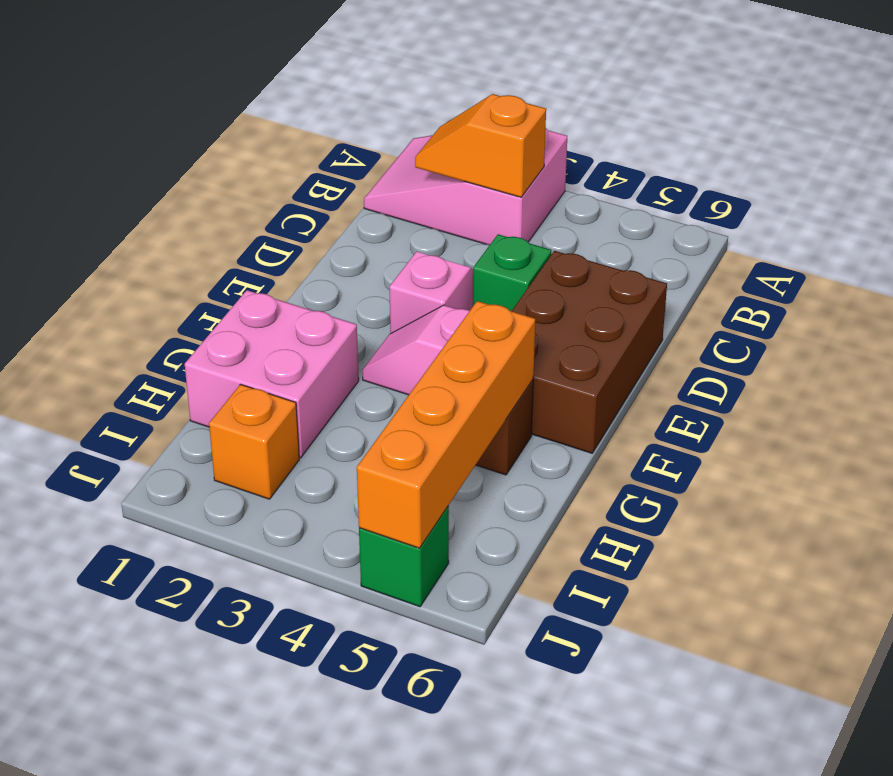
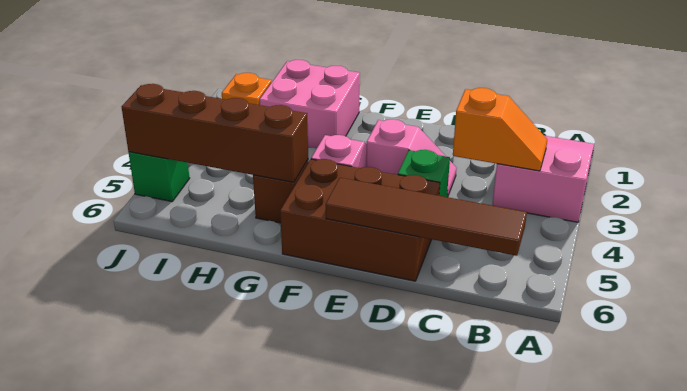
orange slope B2:B3 level 2 top 3 -> orange slope B3:C3 level 2 top C
none -> brown tile B6:E6 level 2
orange brick G5:J5 level 2 -> brown brick G5:J5 level 2

